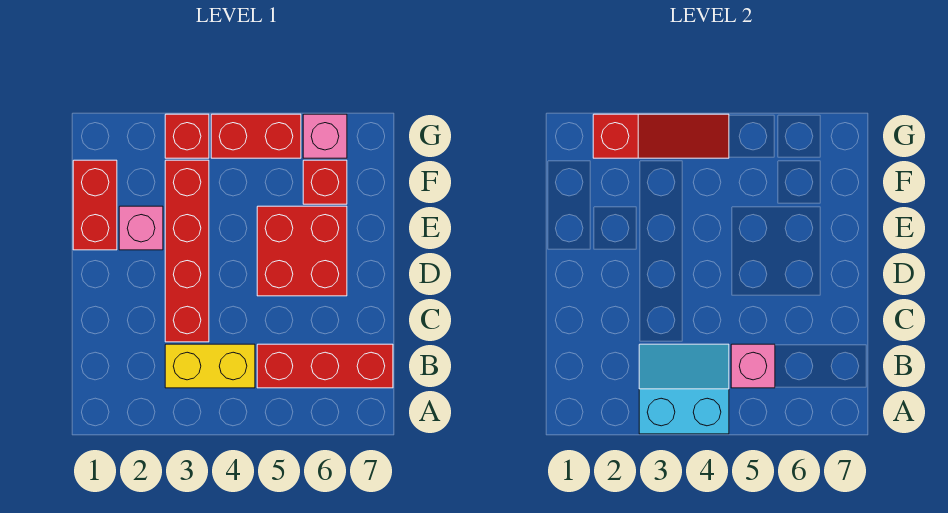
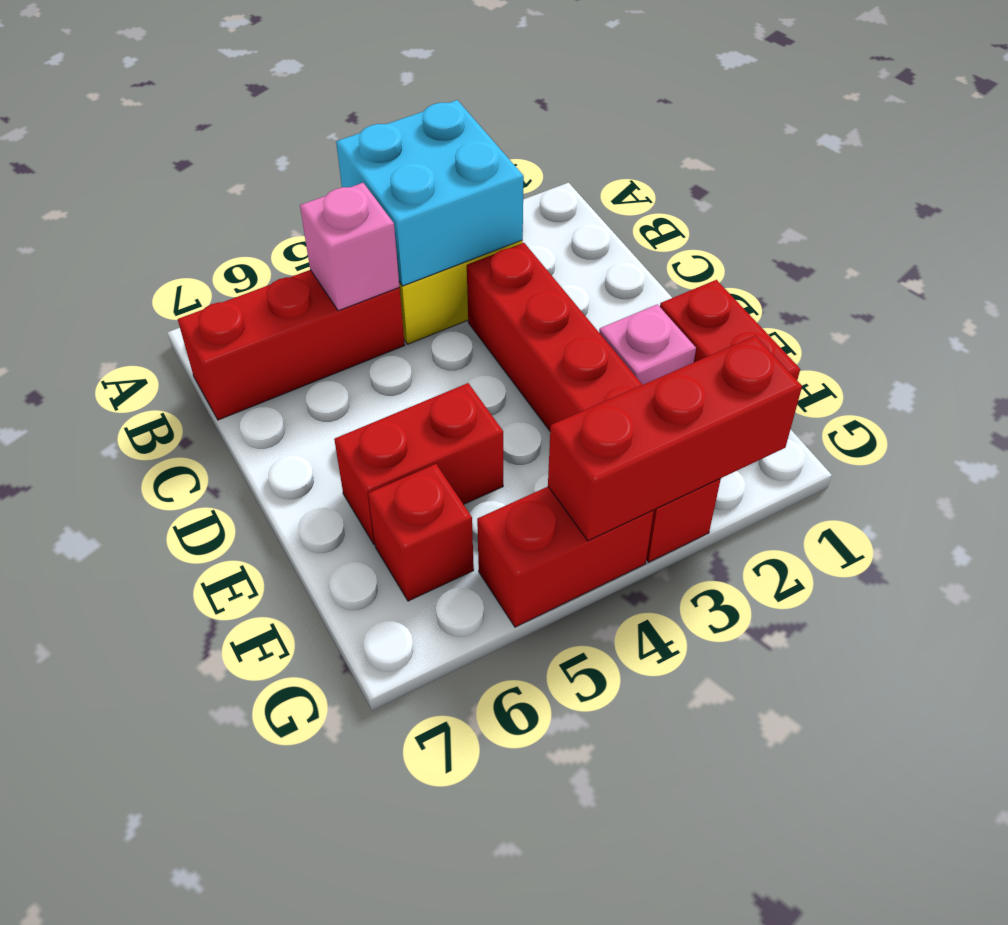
cyan slope A3:B4 level 2 top A -> cyan brick A3:B4 level 2
red brick D5:E6 level 1 -> red brick E5:E6 level 1
red slope G2:G4 level 2 top 2 -> red brick G2:G4 level 2
pink brick G6 level 1 -> none

